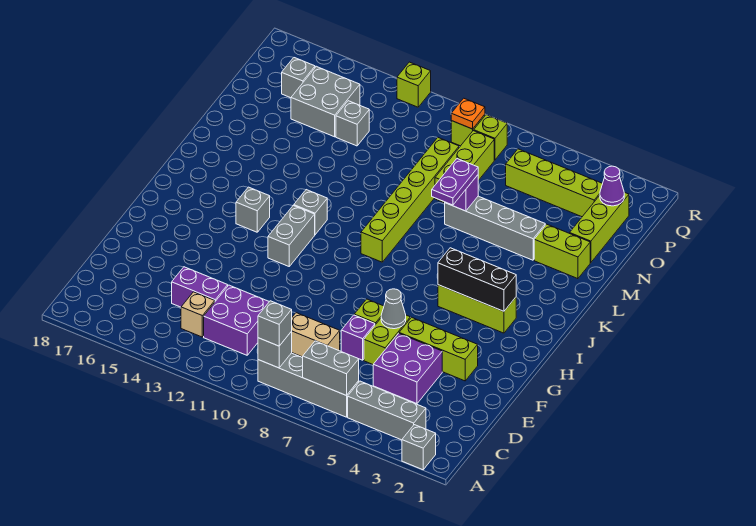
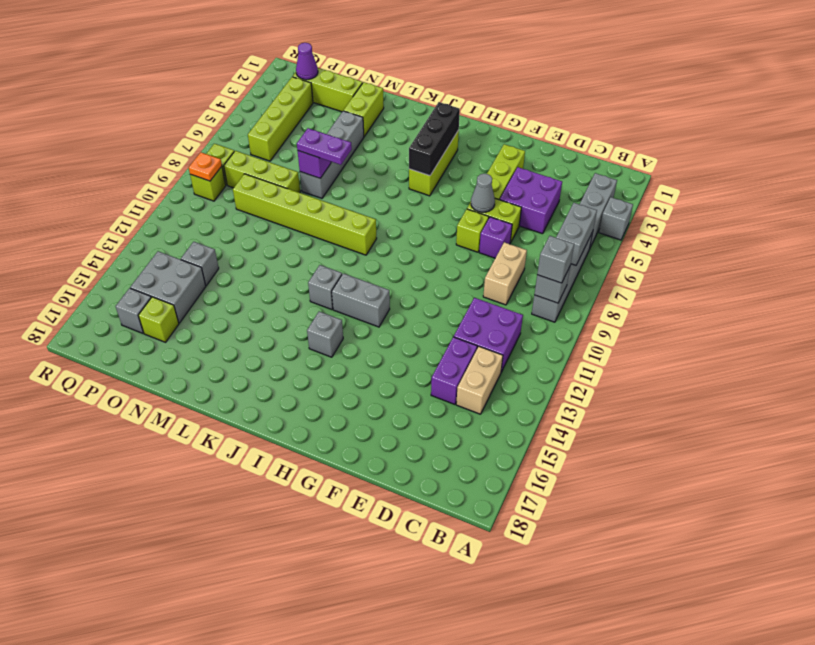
grey brick A2 level 1 -> grey brick A4 level 1
tan brick C13 level 1 -> tan brick C13:C14 level 1
lime brick R12 level 1 -> lime brick O16 level 1

